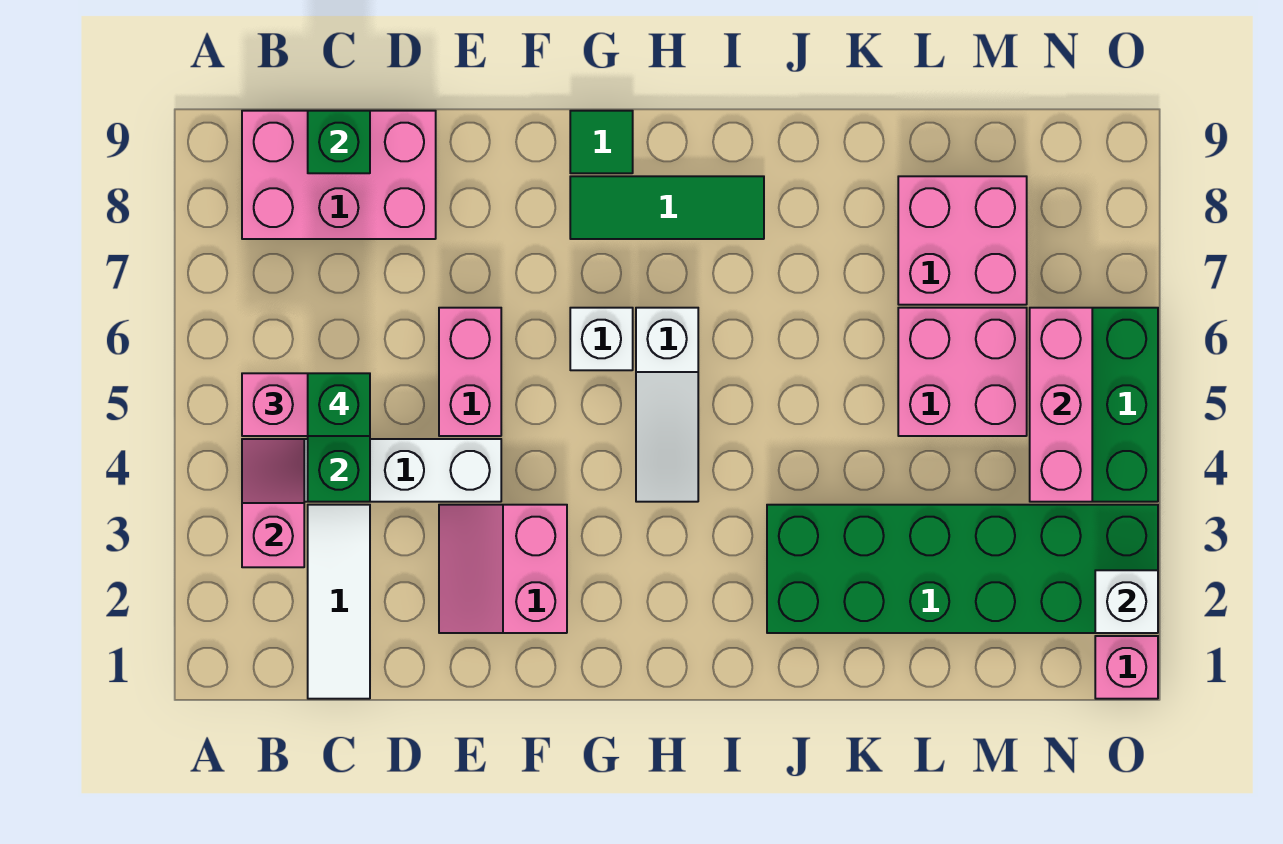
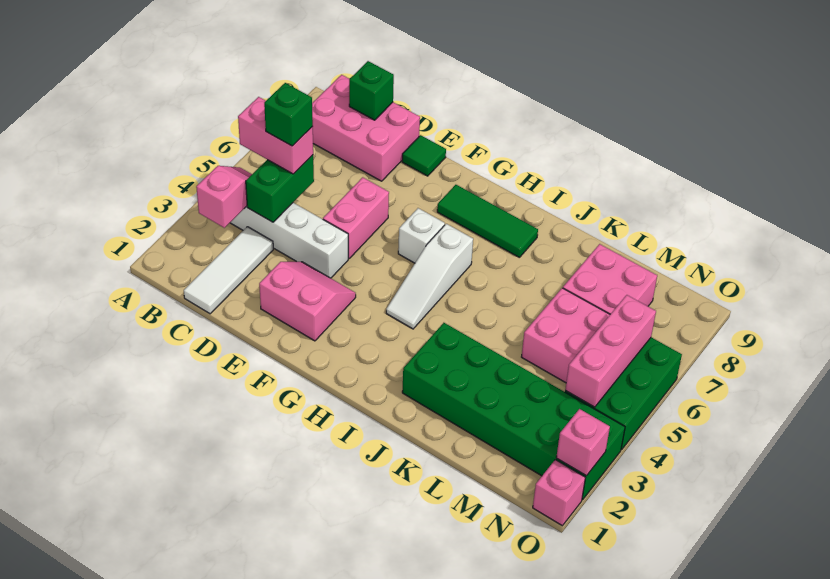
pink slope E2:F3 level 1 top F -> pink slope E2:F3 level 1 top 2
green tile G9 level 1 -> green tile E9 level 1
white brick O2 level 2 -> pink brick O2 level 2

